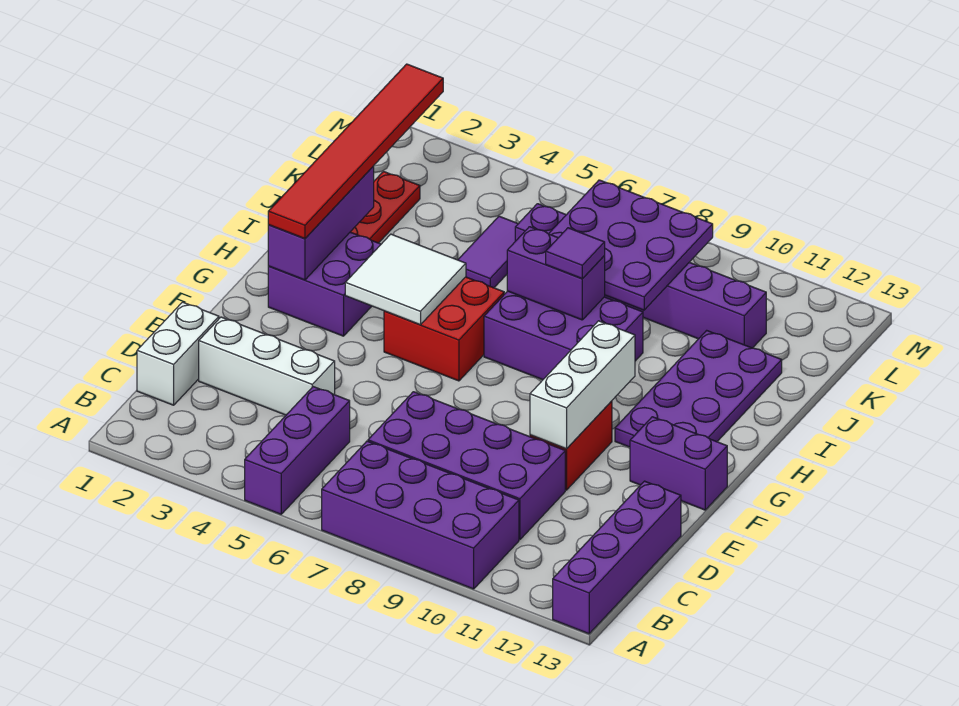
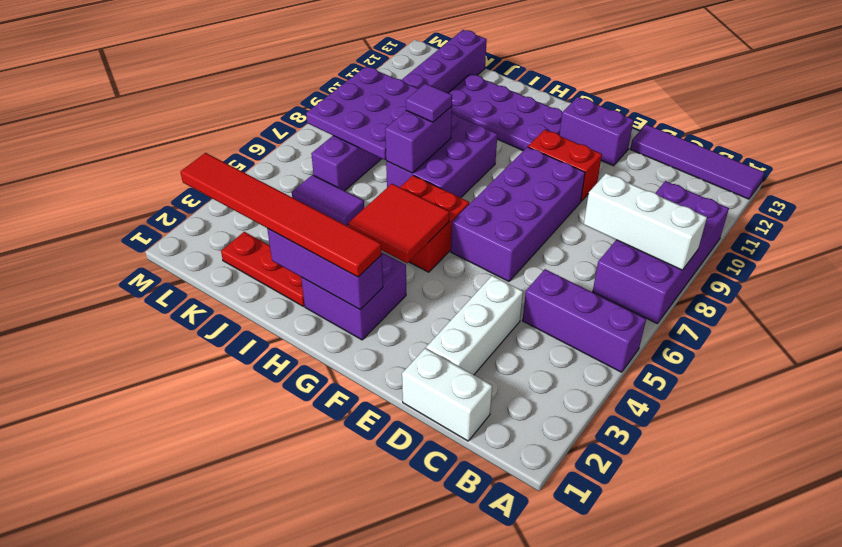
purple brick A13:D13 level 1 -> purple tile A13:D13 level 1
purple brick C7:D10 level 1 -> purple brick E6:F9 level 1
white brick E10:G10 level 2 -> white brick A8:C8 level 2
purple brick F12:F13 level 1 -> purple brick E12:F12 level 1
white tile G4:H5 level 2 -> red tile G4:H5 level 2
purple brick K6:K11 level 1 -> purple brick K6:K13 level 1

